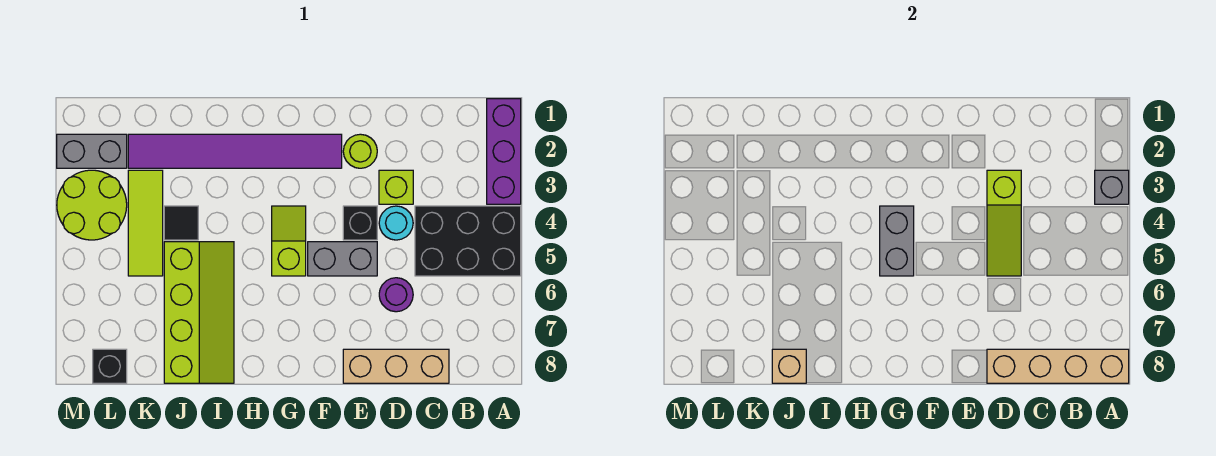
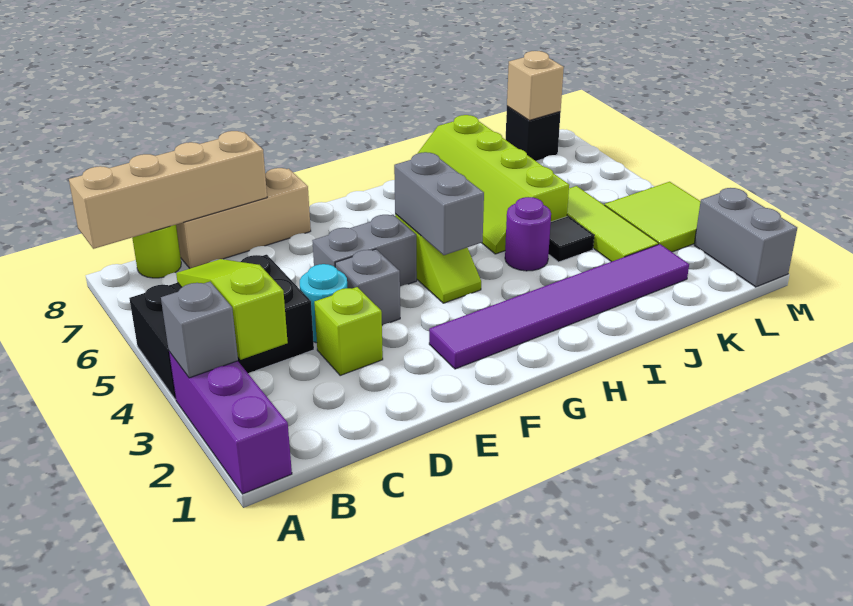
lime slope D3:D5 level 2 top 3 -> lime slope B3:B5 level 2 top 3
purple round brick D6 level 1 -> purple round brick I4 level 1
lime round brick E2 level 1 -> lime round brick B8 level 1
black brick E4 level 1 -> grey brick E4 level 1
tan brick J8 level 2 -> tan brick L8 level 2
grey brick L2:M2 level 1 -> grey brick M1:M2 level 1
lime round brick L3:M4 level 1 -> lime tile L3:M4 level 1

